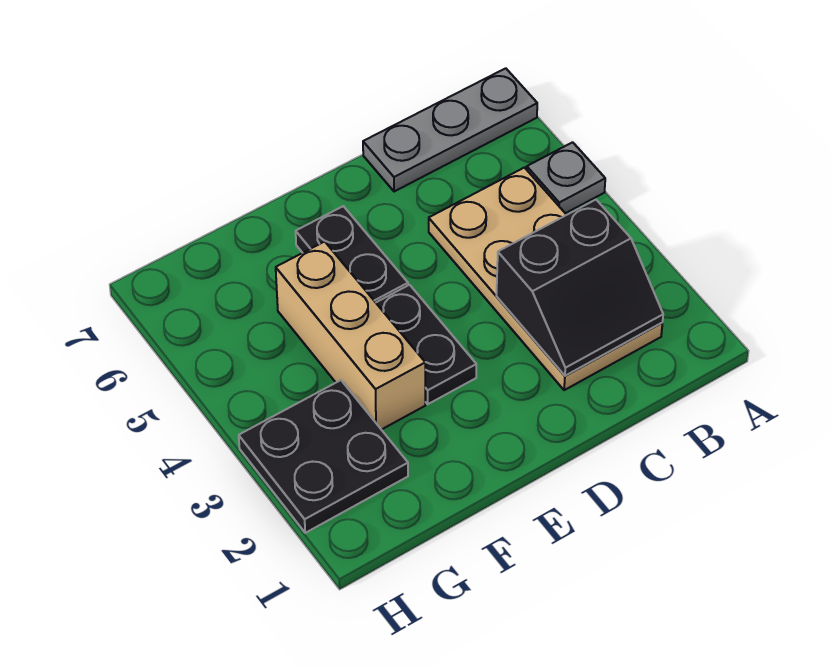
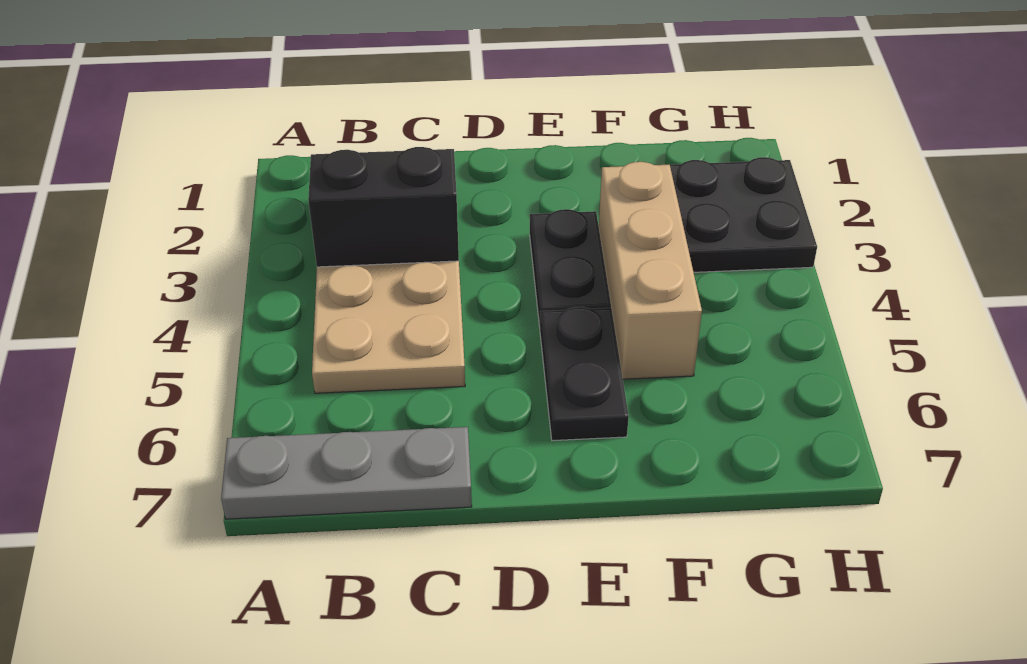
grey plate A5 level 1 -> none

